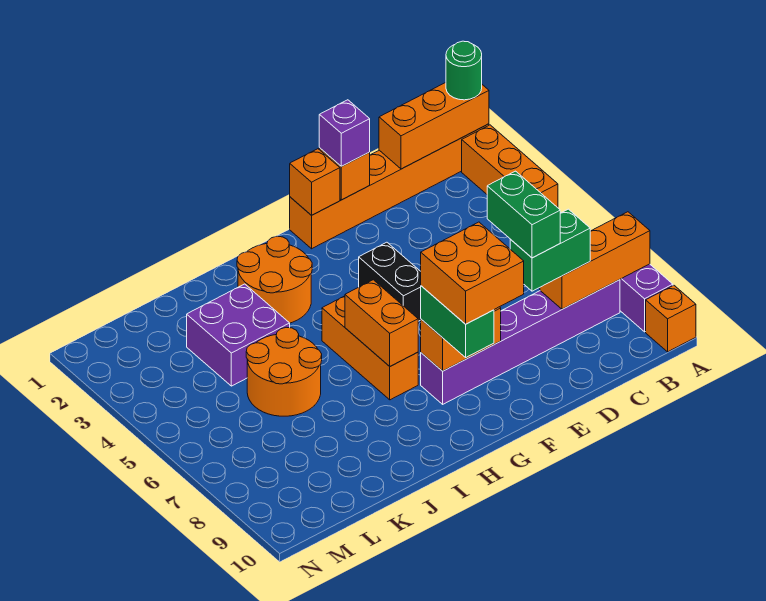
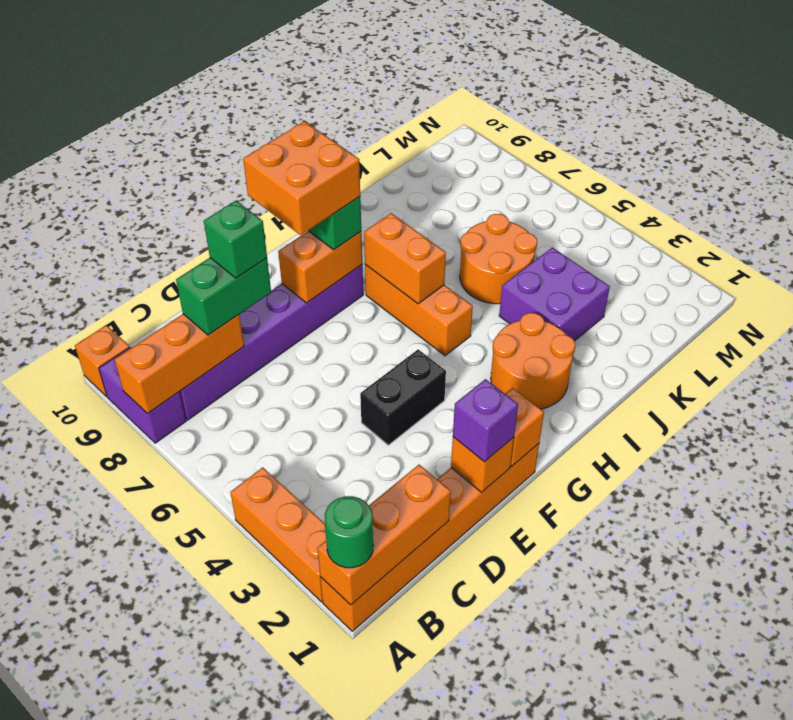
green brick D7:D8 level 4 -> green brick D8 level 4
black brick F4:F5 level 1 -> black brick E4:F4 level 1

